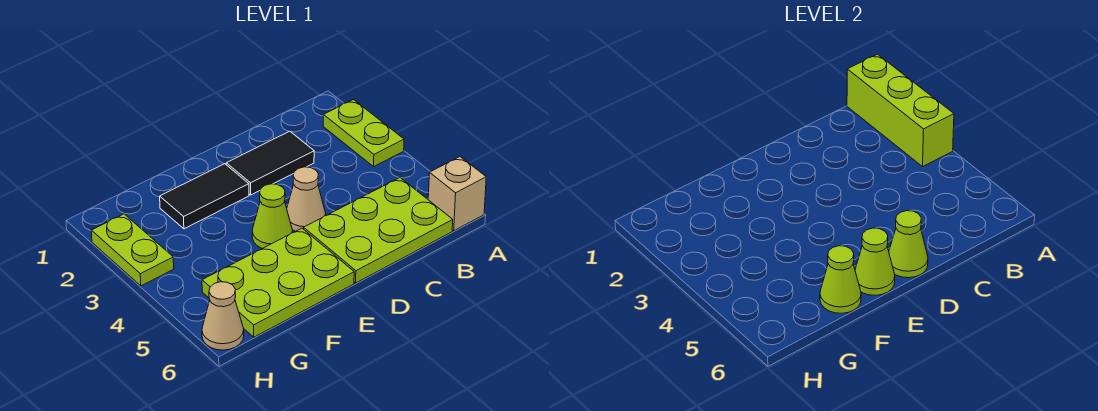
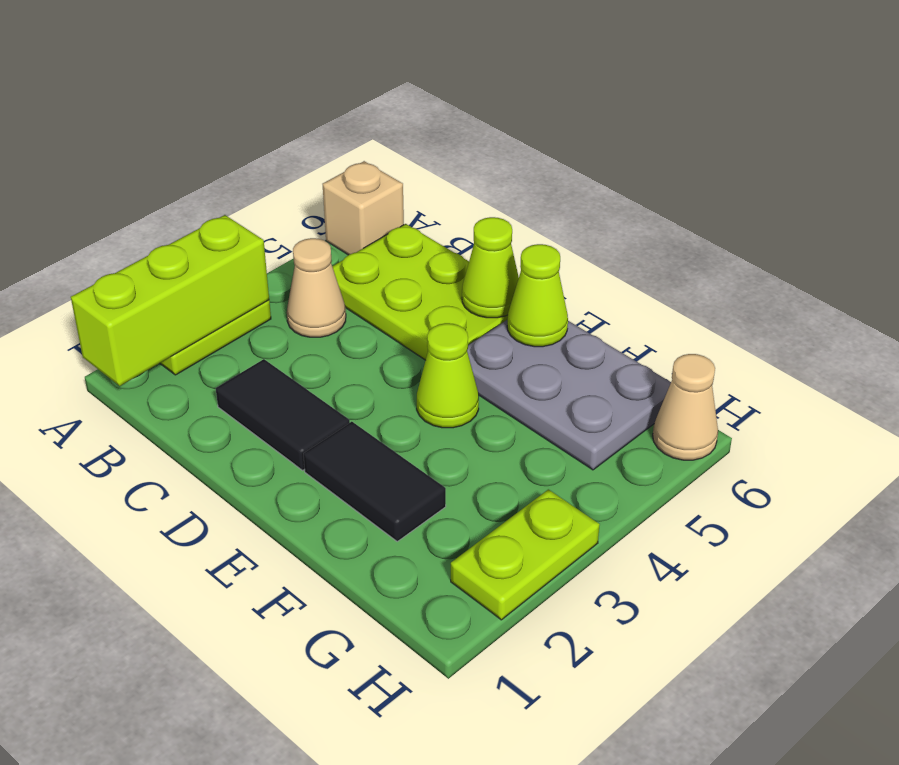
tan cone D4 level 1 -> tan cone B4 level 1
lime plate E5:G6 level 1 -> grey plate E5:G6 level 1
lime cone F6 level 2 -> none

